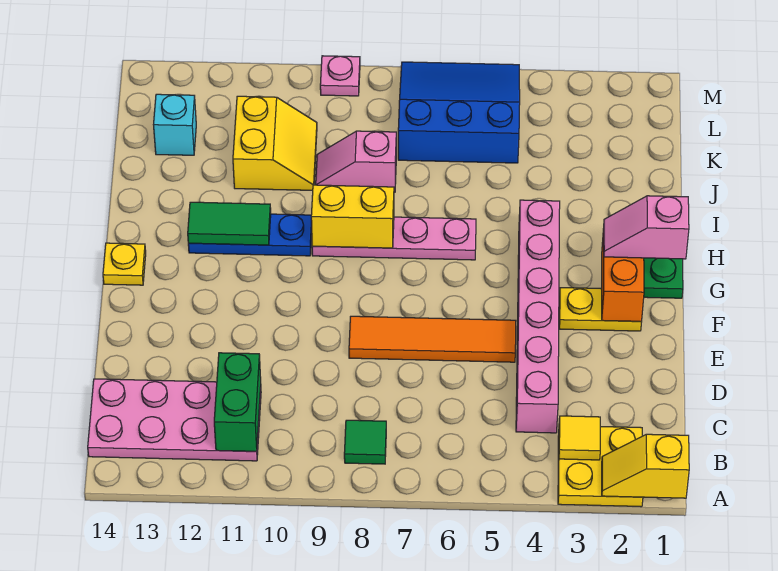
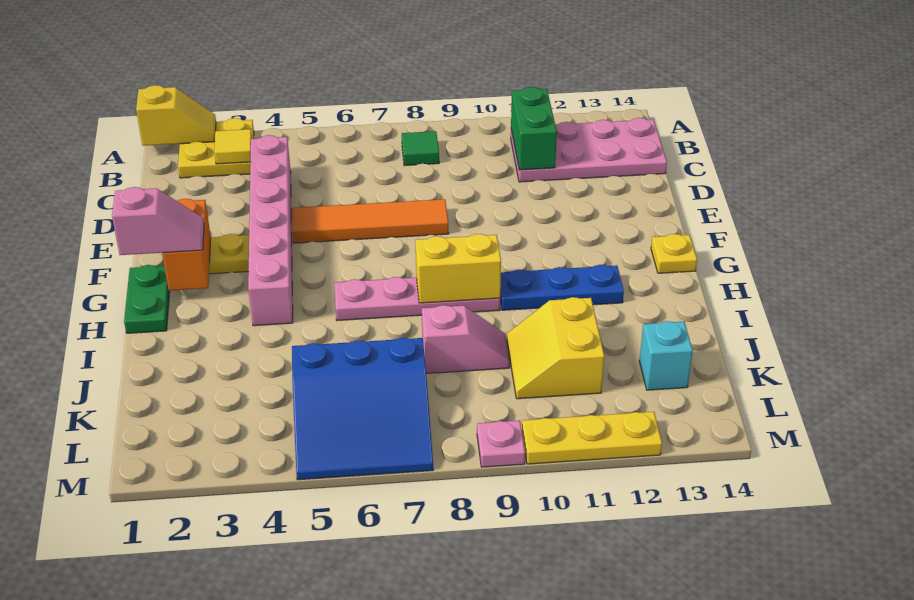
green tile H11:H12 level 2 -> none
none -> yellow plate M10:M12 level 1

